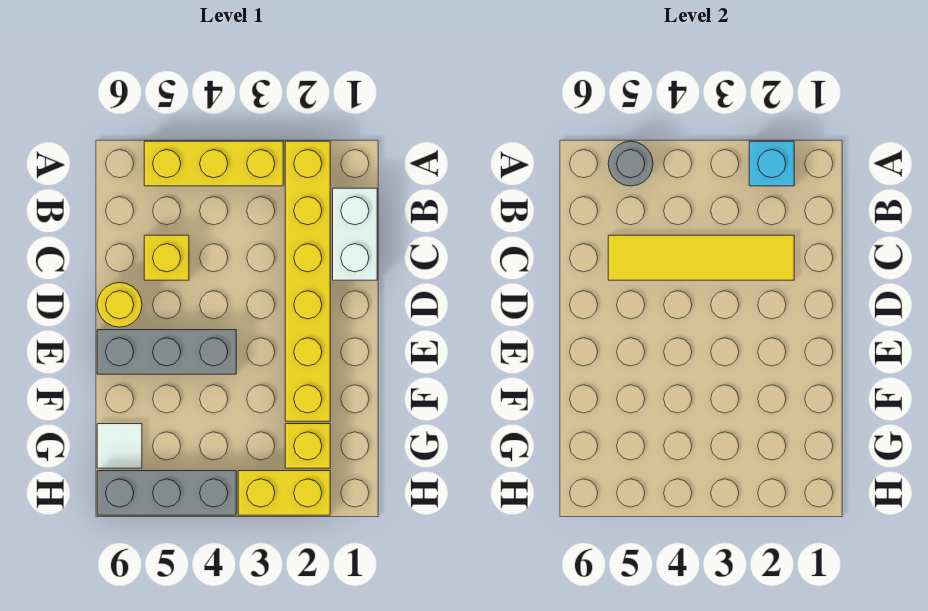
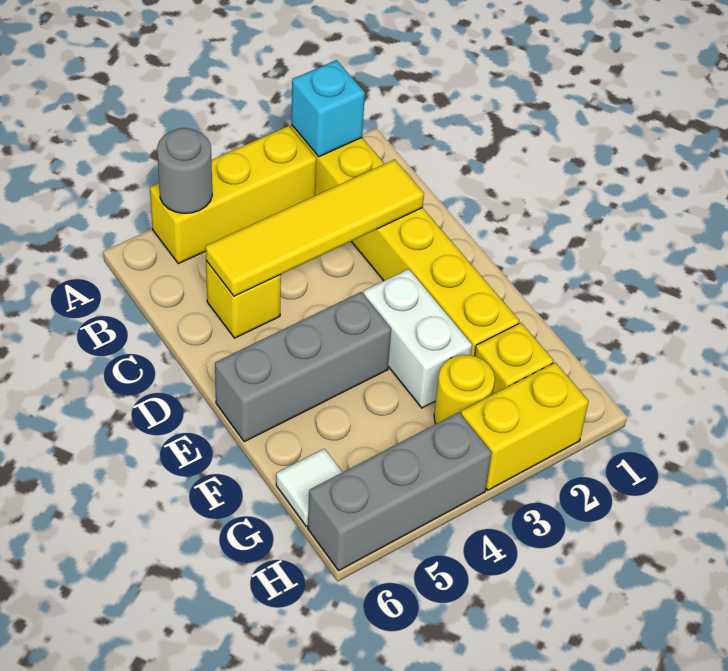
white brick B1:C1 level 1 -> white brick E3:F3 level 1
yellow round brick D6 level 1 -> yellow round brick G3 level 1

